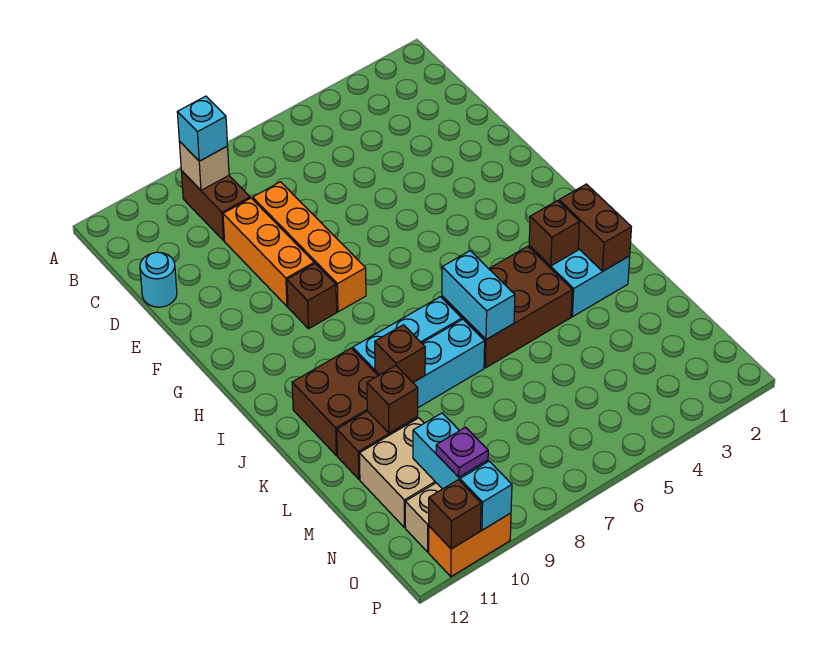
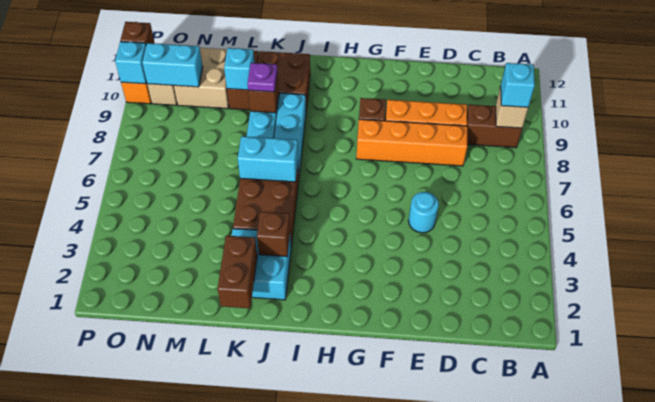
cyan round brick D12 level 1 -> cyan round brick E5 level 1
brown brick J2:K2 level 2 -> brown brick K1:K2 level 2
brown brick L10 level 2 -> cyan brick L10 level 2
purple plate O10 level 3 -> purple plate K9 level 3

